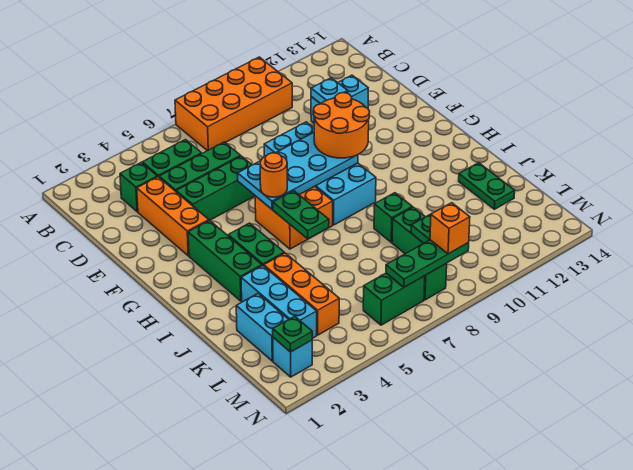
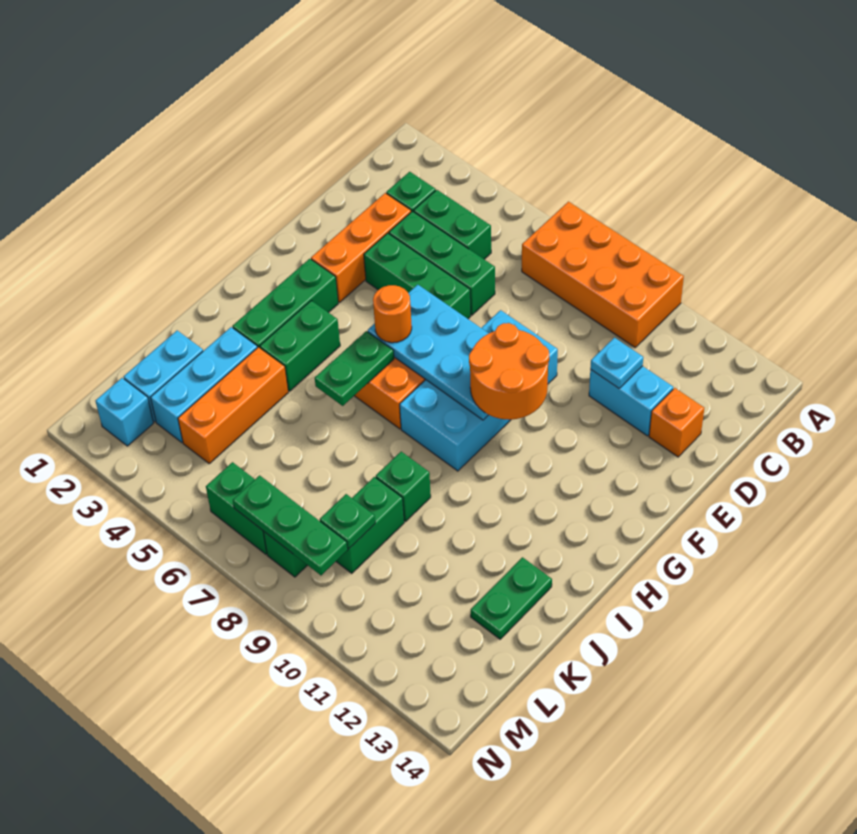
green plate M2 level 2 -> none
orange brick M9 level 3 -> orange brick D13 level 1

